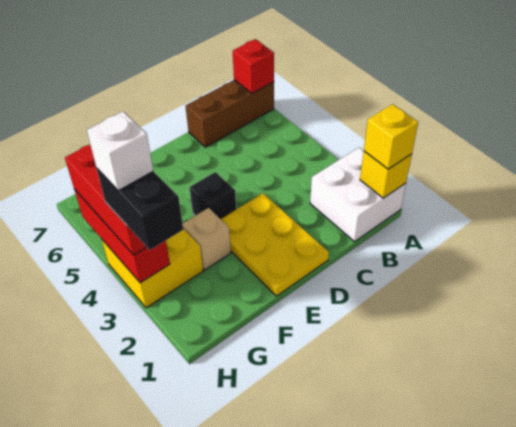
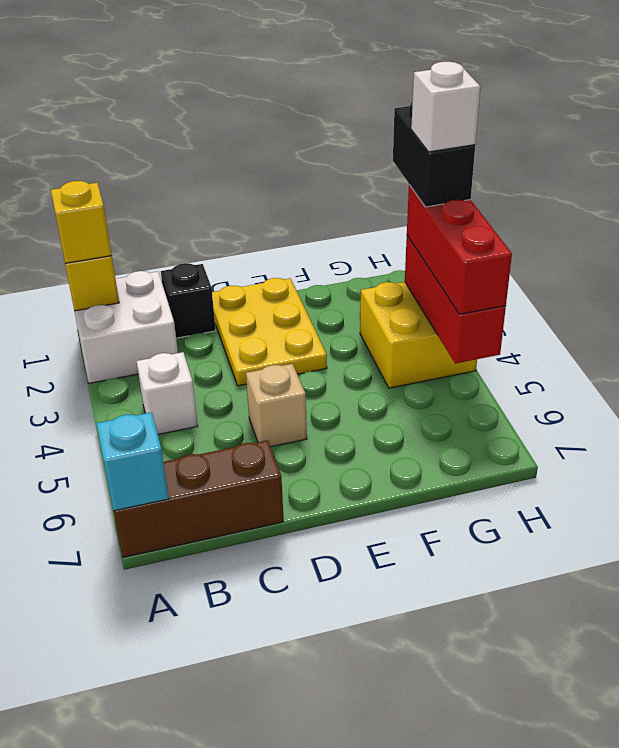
red brick A7 level 2 -> cyan brick A7 level 2
none -> white brick B4 level 1
black brick E4 level 1 -> black brick C1 level 1
tan brick F3 level 1 -> tan brick D5 level 1

